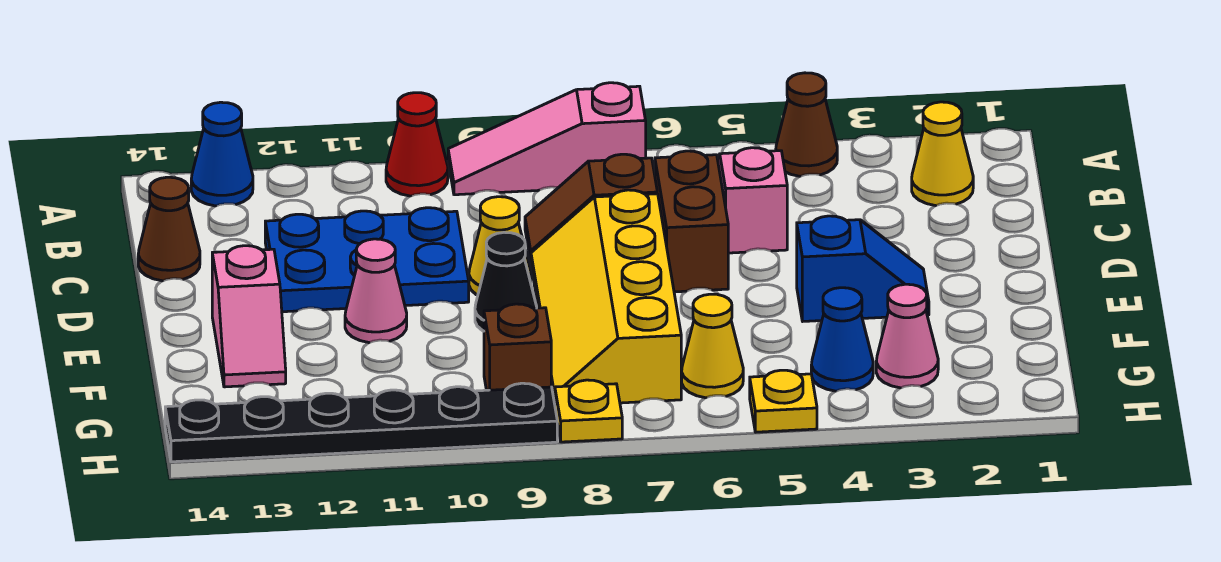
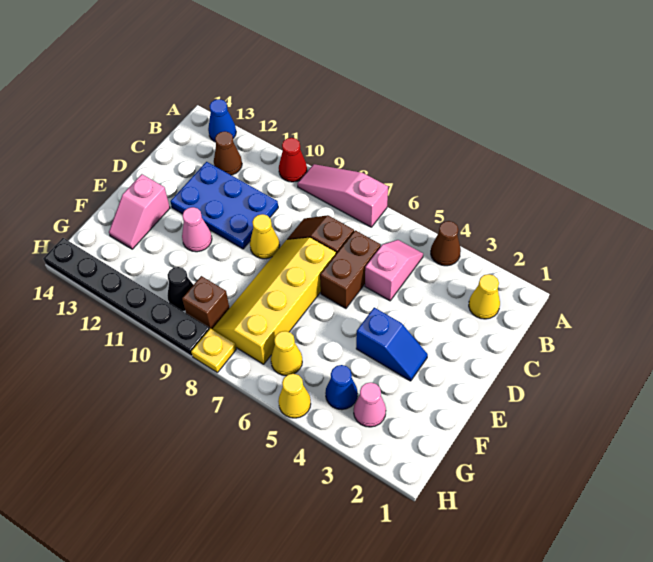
brown cone C14 level 1 -> brown cone B12 level 1
black cone E9 level 1 -> black cone G10 level 1
yellow plate H5 level 1 -> yellow cone H5 level 1

